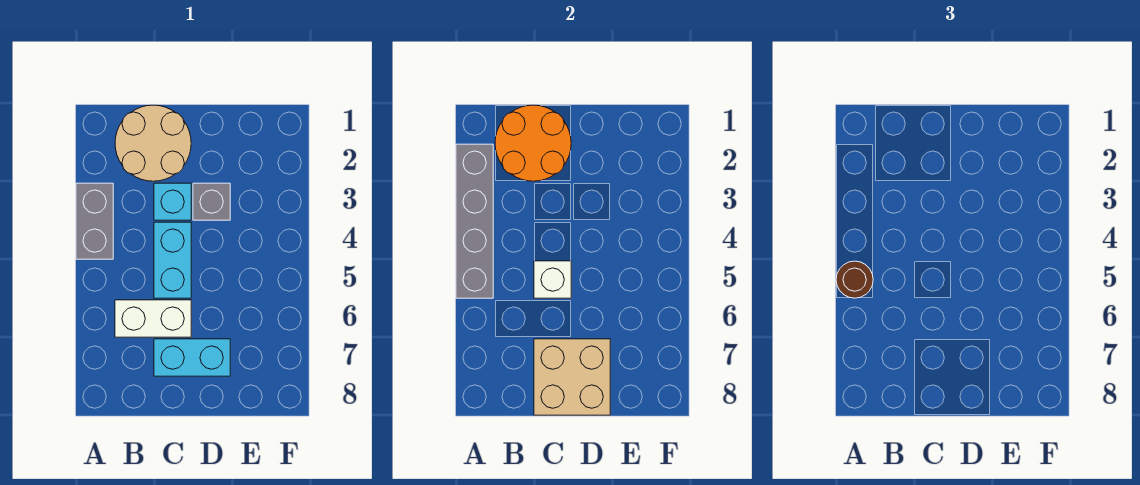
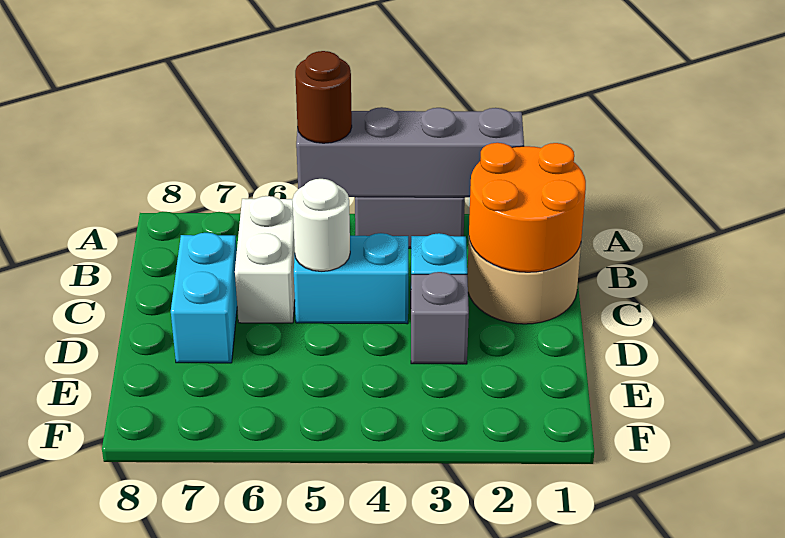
white brick C5 level 2 -> white round brick C5 level 2
tan brick C7:D8 level 2 -> none

